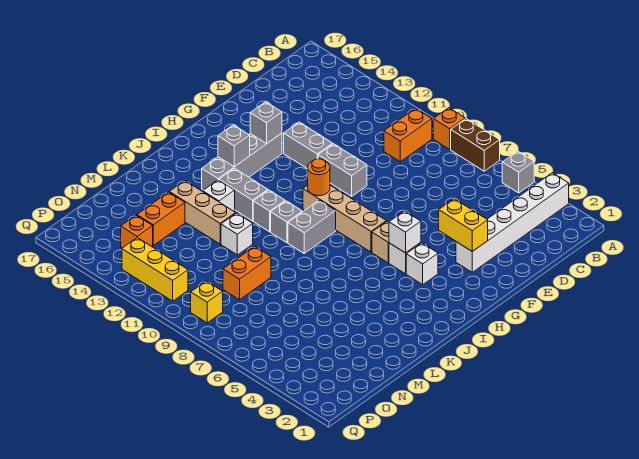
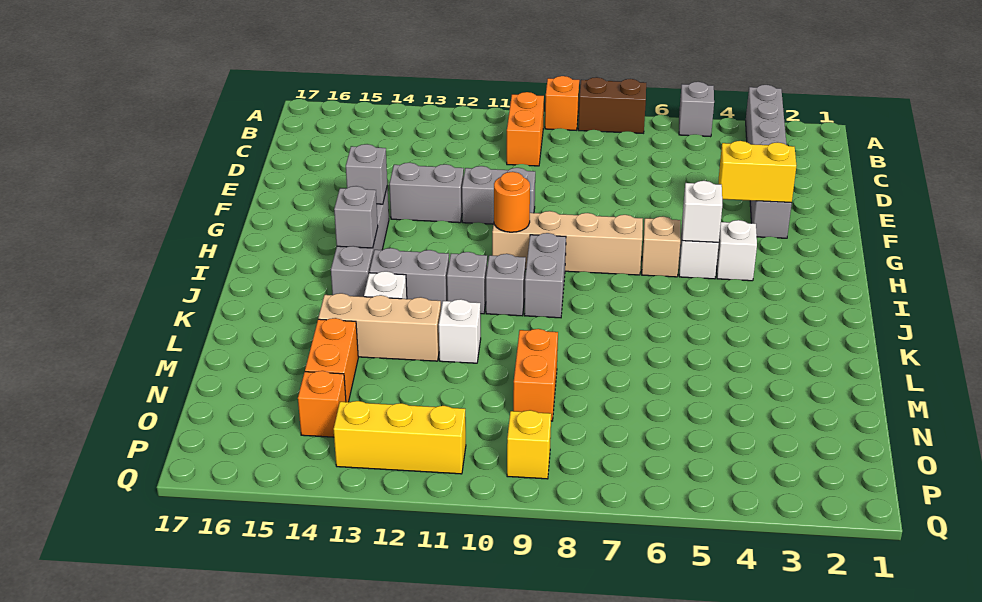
white brick A3:F3 level 1 -> grey brick A3:F3 level 1

